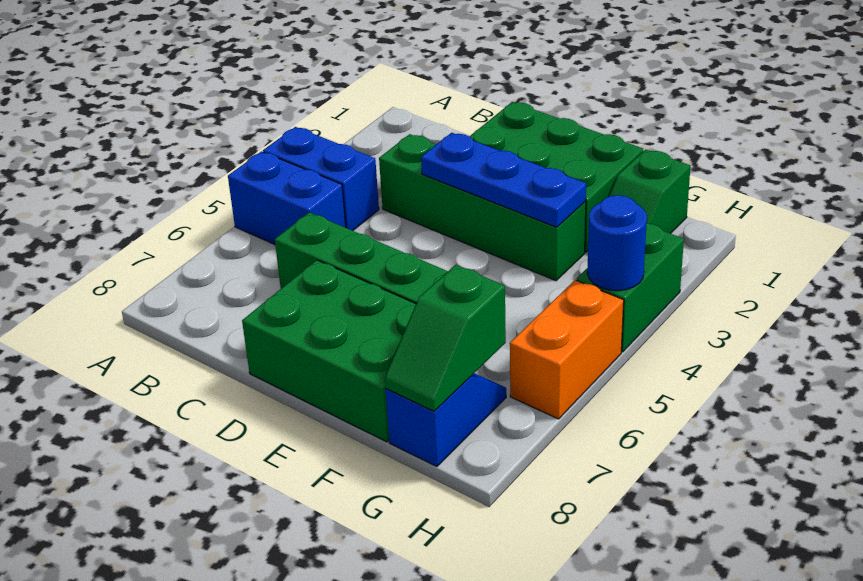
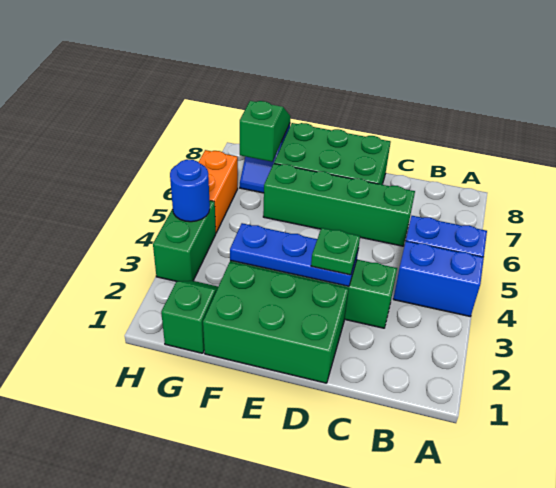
none -> green plate D3 level 3

